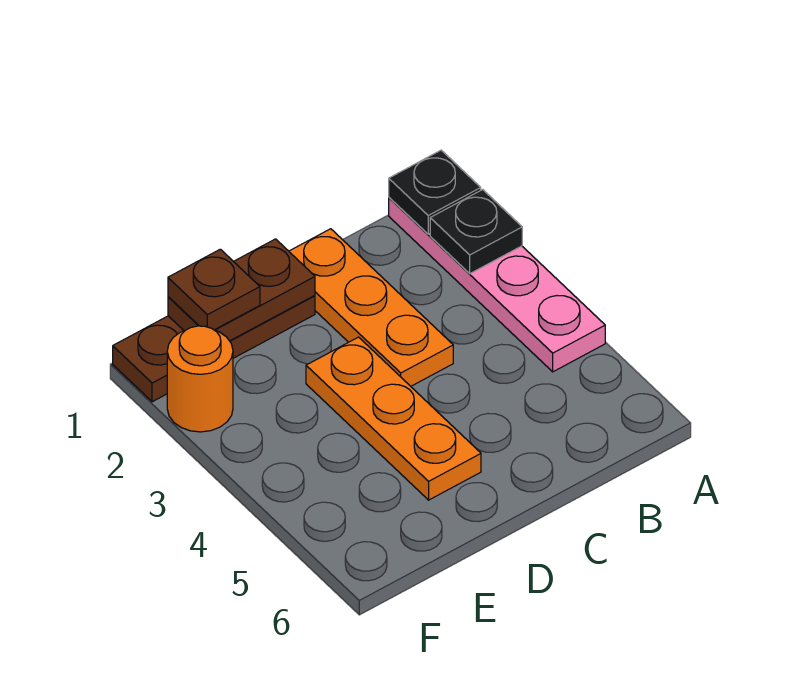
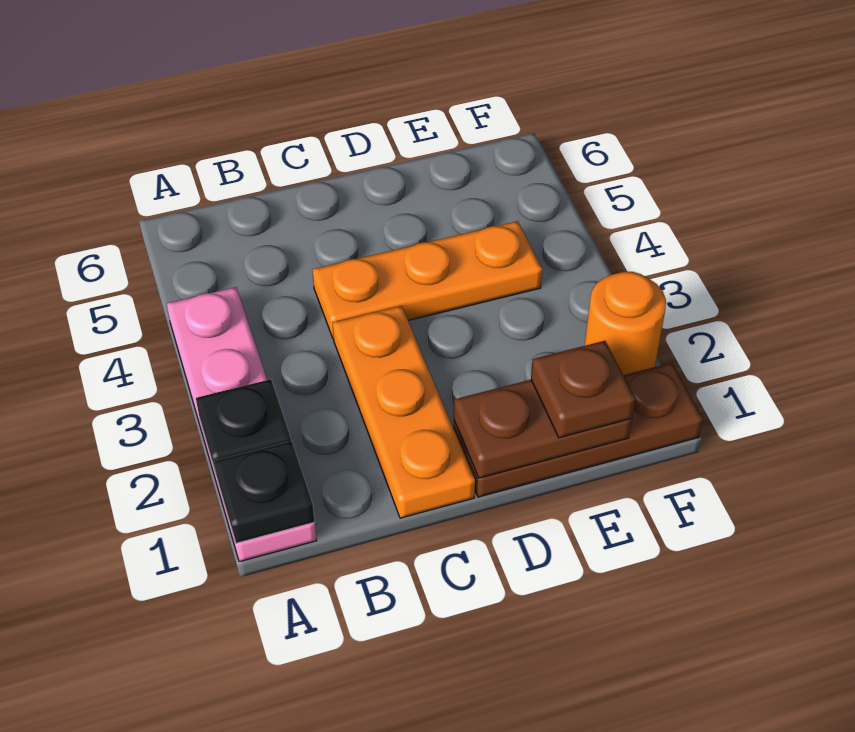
orange plate D3:D5 level 1 -> orange plate C4:E4 level 1

